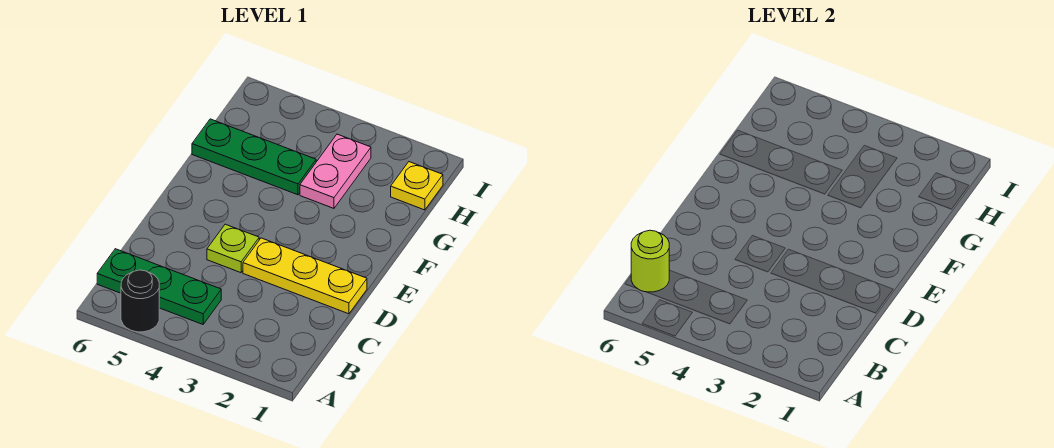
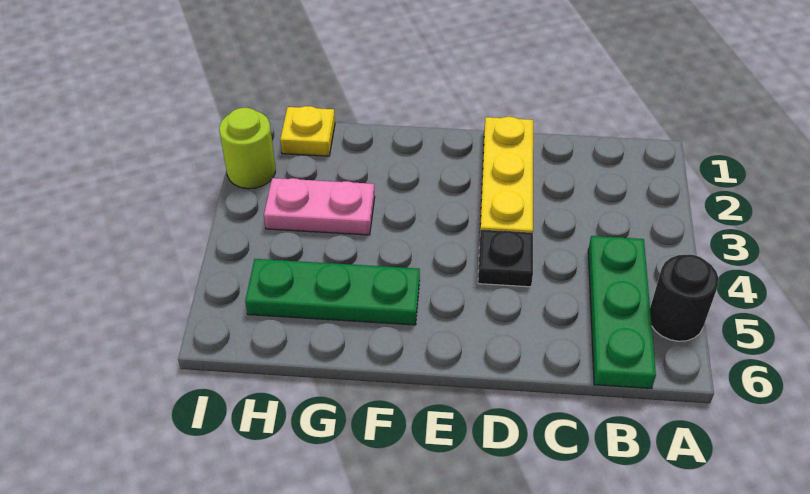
lime round brick B6 level 2 -> lime round brick I2 level 1
lime plate D4 level 1 -> black plate D4 level 1
green plate G4:G6 level 1 -> green plate F5:H5 level 1

